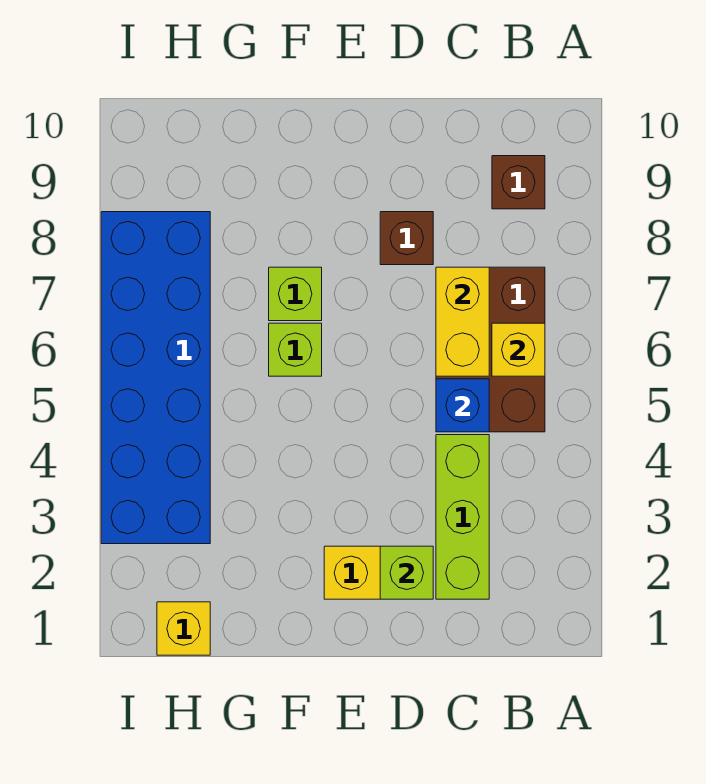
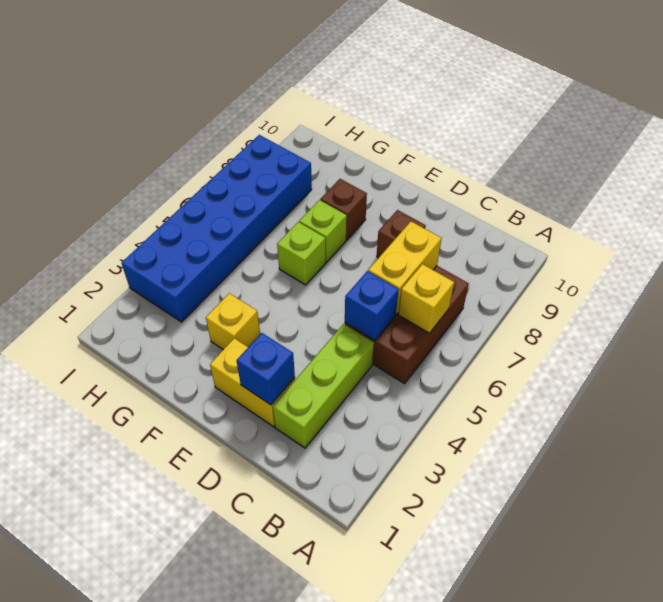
brown brick B9 level 1 -> brown brick F8 level 1
lime brick D2 level 2 -> blue brick D2 level 2
yellow brick H1 level 1 -> yellow brick F3 level 1

